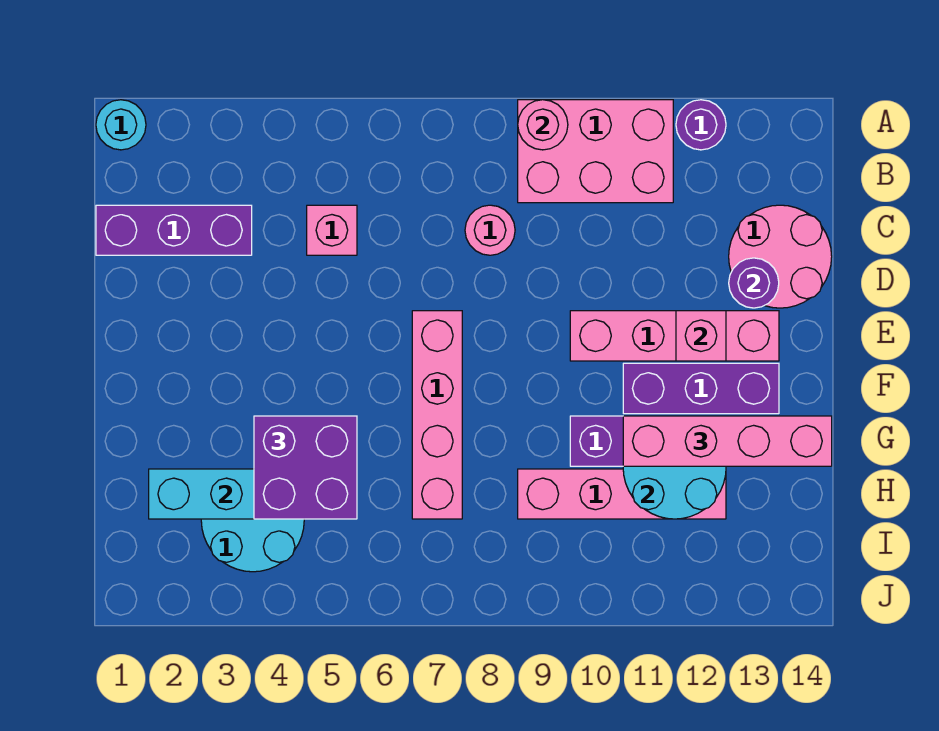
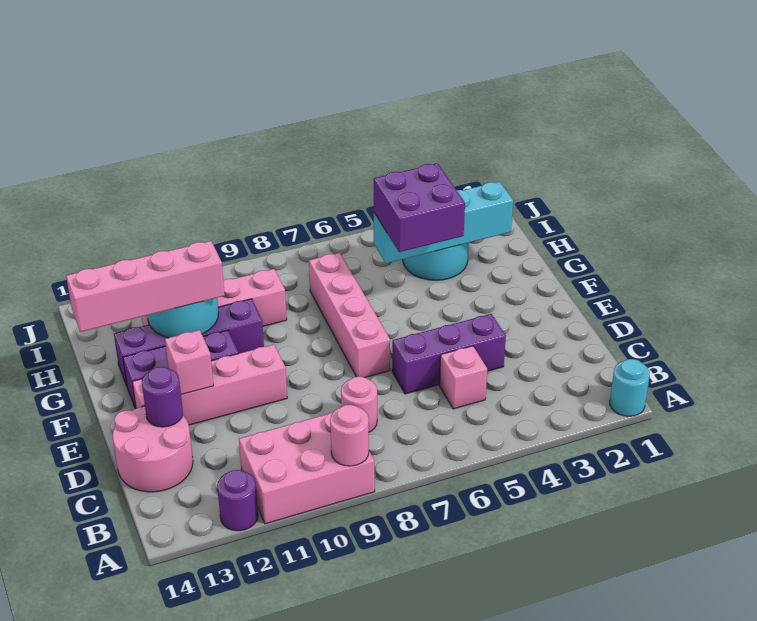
purple brick C1:C3 level 1 -> purple brick D4:D6 level 1

